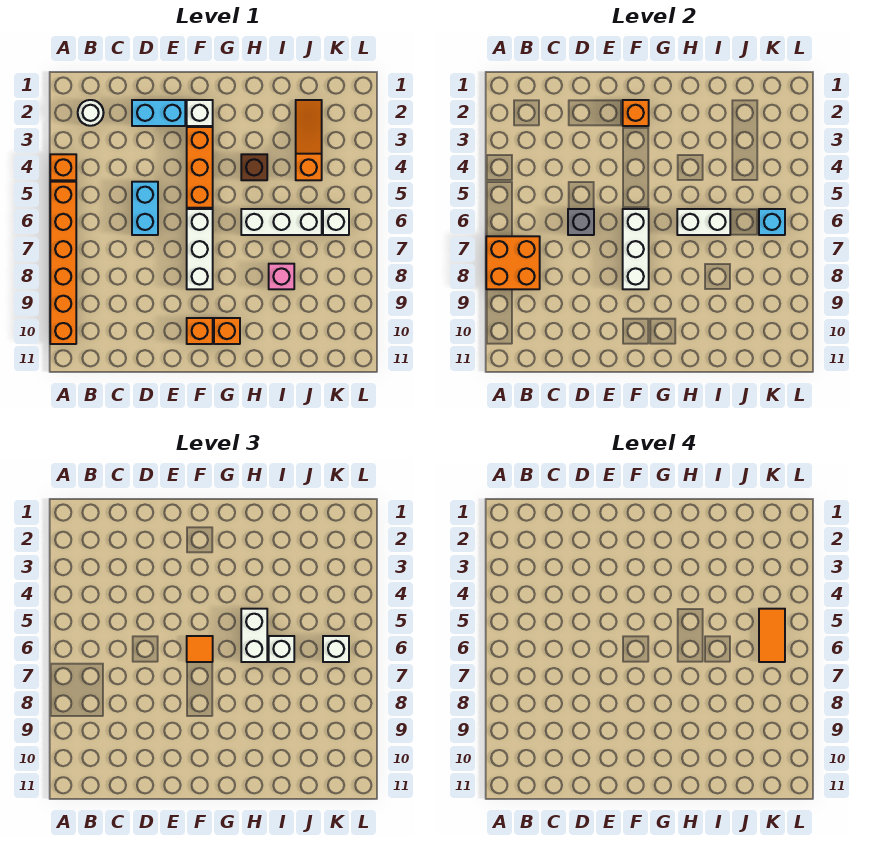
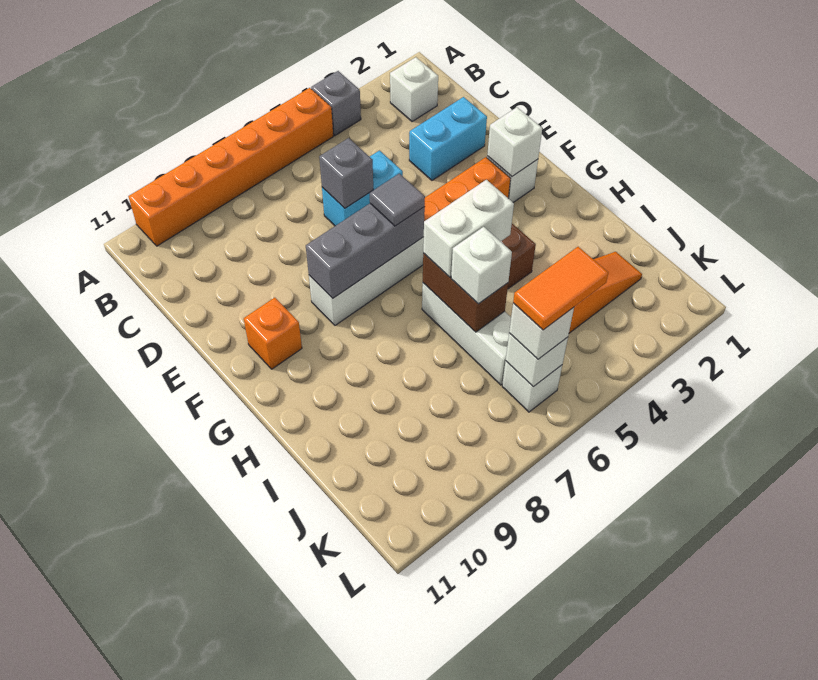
orange brick A4 level 1 -> grey brick A4 level 1
orange brick A7:B8 level 2 -> none
white round brick B2 level 1 -> white brick B2 level 1
cyan brick D2:E2 level 1 -> cyan brick D2:D3 level 1
orange brick F2 level 2 -> white brick F2 level 2
white brick F6:F8 level 2 -> grey brick F6:F8 level 2
orange tile F6 level 3 -> grey tile F6 level 3
orange brick G10 level 1 -> none
white brick H6:I6 level 2 -> brown brick H6:I6 level 2
pink brick I8 level 1 -> none
cyan brick K6 level 2 -> white brick K6 level 2

